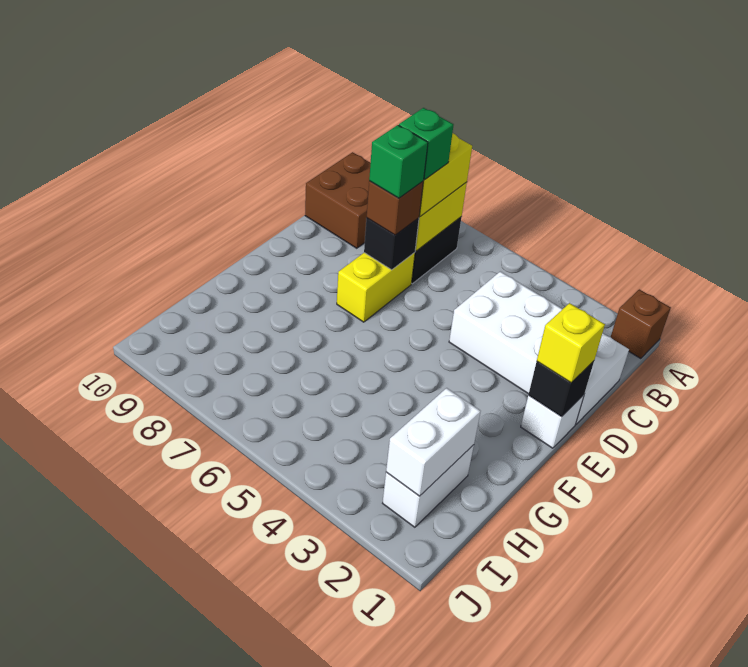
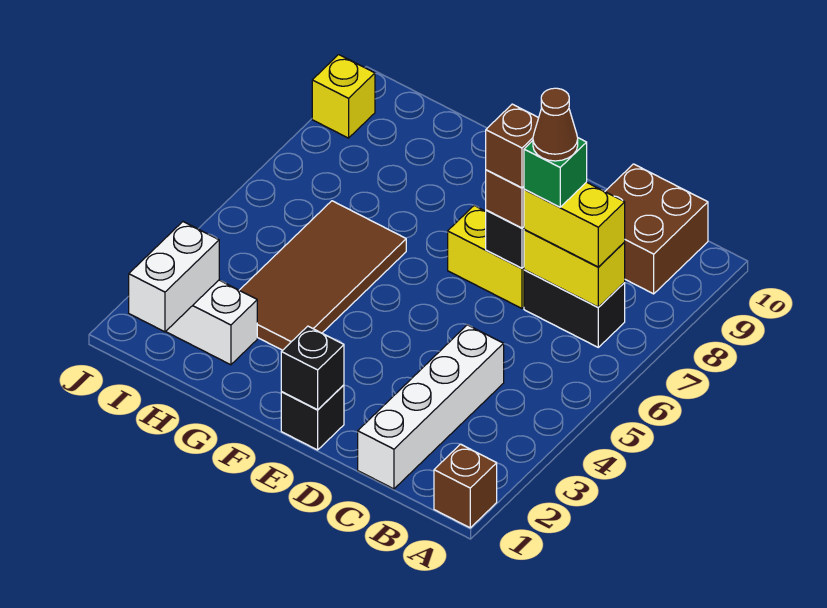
white brick C1:D4 level 1 -> white brick C1:C4 level 1
none -> brown cone C7 level 5
green brick D7 level 4 -> brown brick D7 level 4
white brick E1 level 1 -> black brick E1 level 1
yellow brick E1 level 3 -> yellow brick J9 level 1
none -> brown tile G3:H6 level 1
white brick H2:I2 level 2 -> white brick I1:I2 level 2

